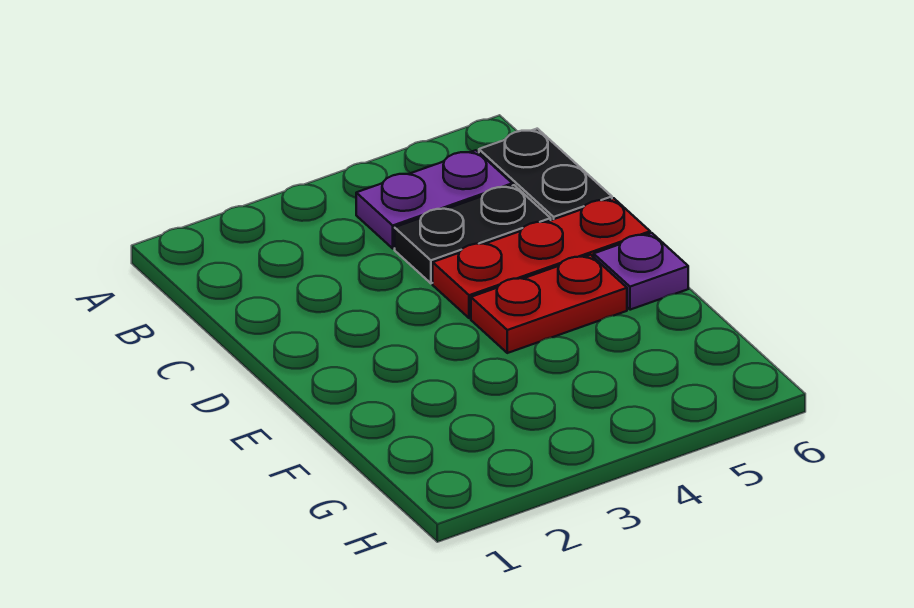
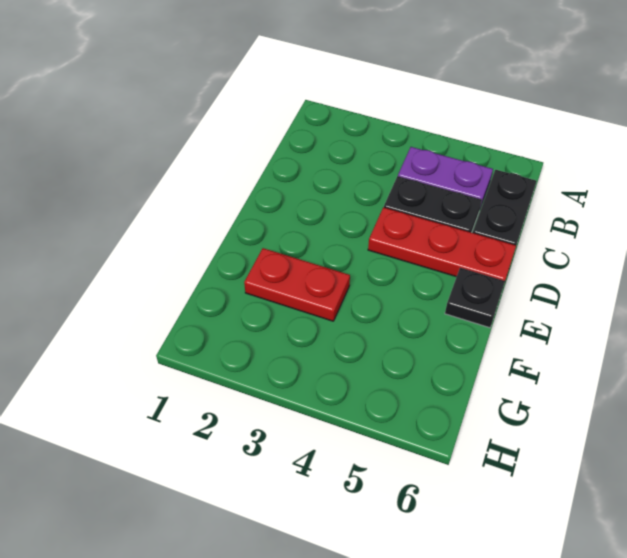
red plate E4:E5 level 1 -> red plate F2:F3 level 1
purple plate E6 level 1 -> black plate E6 level 1

